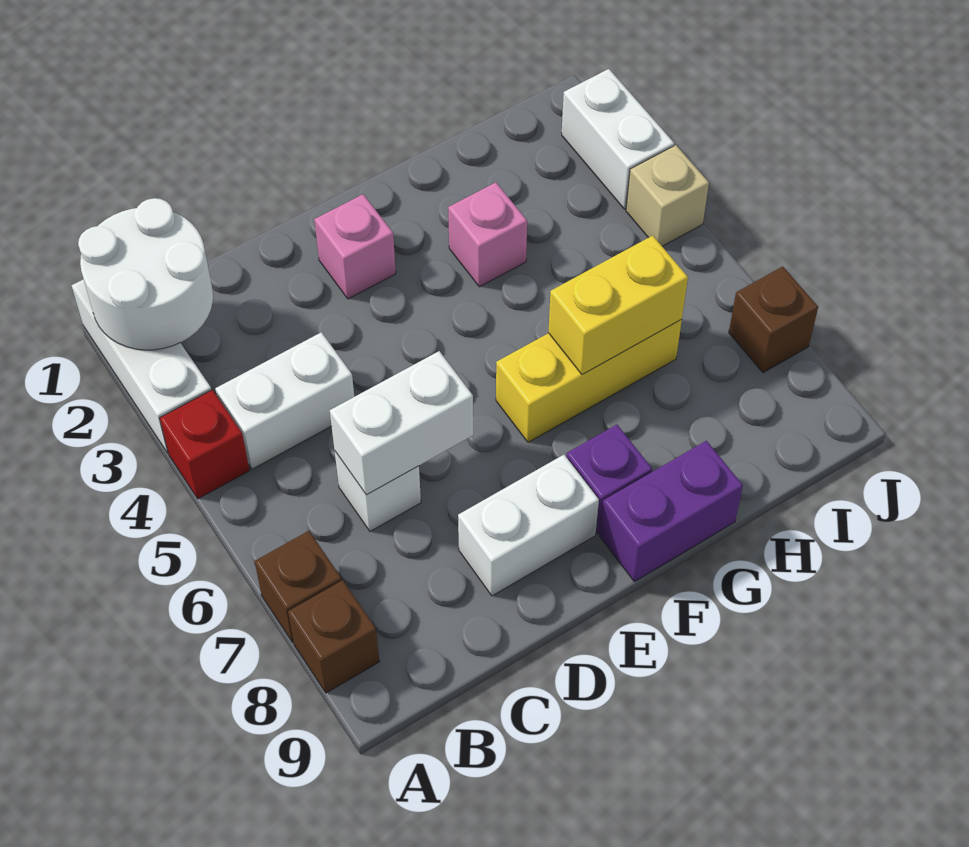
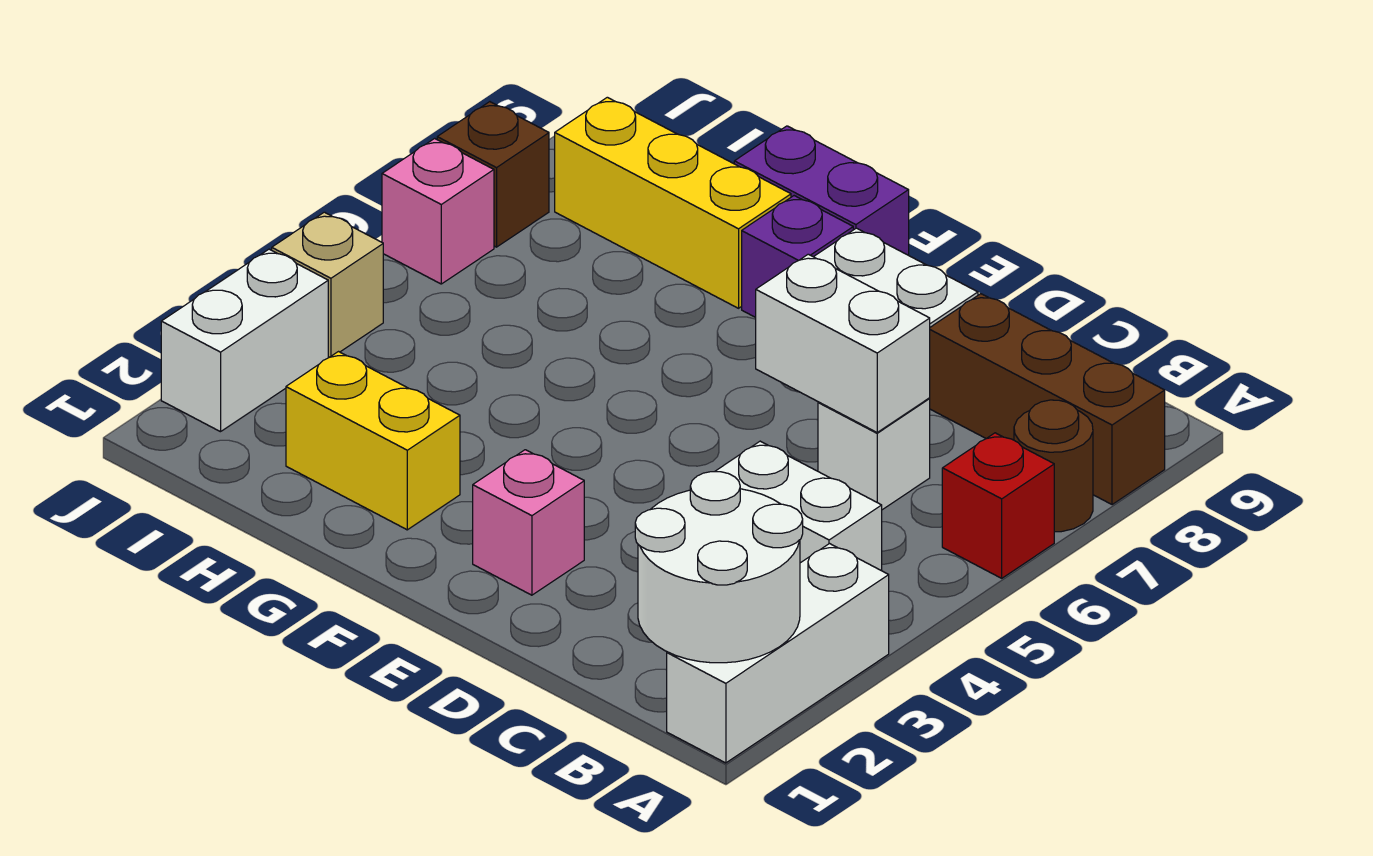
red brick A4 level 1 -> red brick A6 level 1
brown brick A7 level 1 -> brown round brick A7 level 1
brown brick A8 level 1 -> brown brick A8:C8 level 1
yellow brick F6:H6 level 1 -> yellow brick G8:I8 level 1
pink brick G3 level 1 -> pink brick J6 level 1
yellow brick G6:H6 level 2 -> yellow brick G2:H2 level 1

